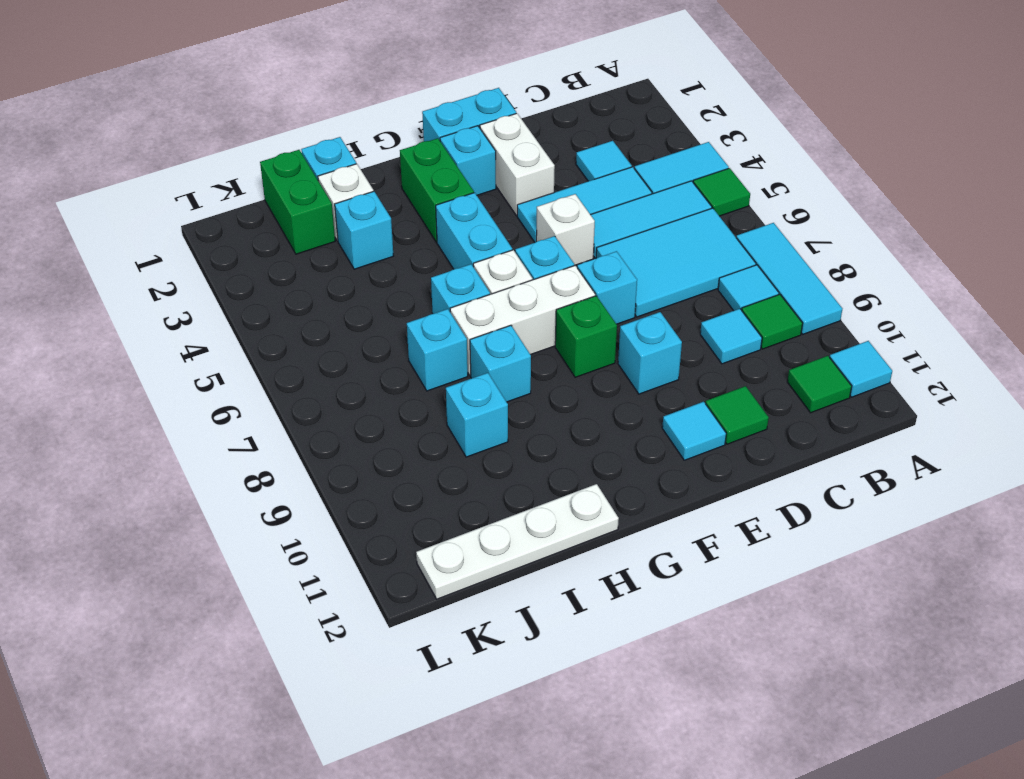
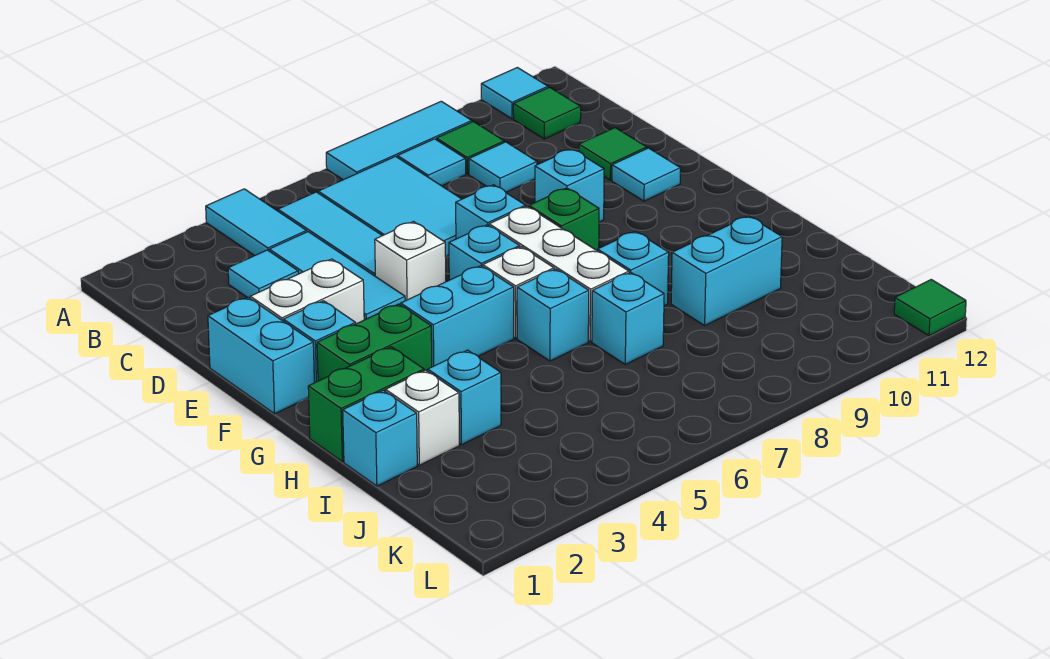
green tile A5 level 1 -> green tile L12 level 1
white plate H12:K12 level 1 -> none
cyan brick I9 level 1 -> cyan brick I9:I10 level 1
green brick J1:J2 level 1 -> green brick H1:H2 level 1

